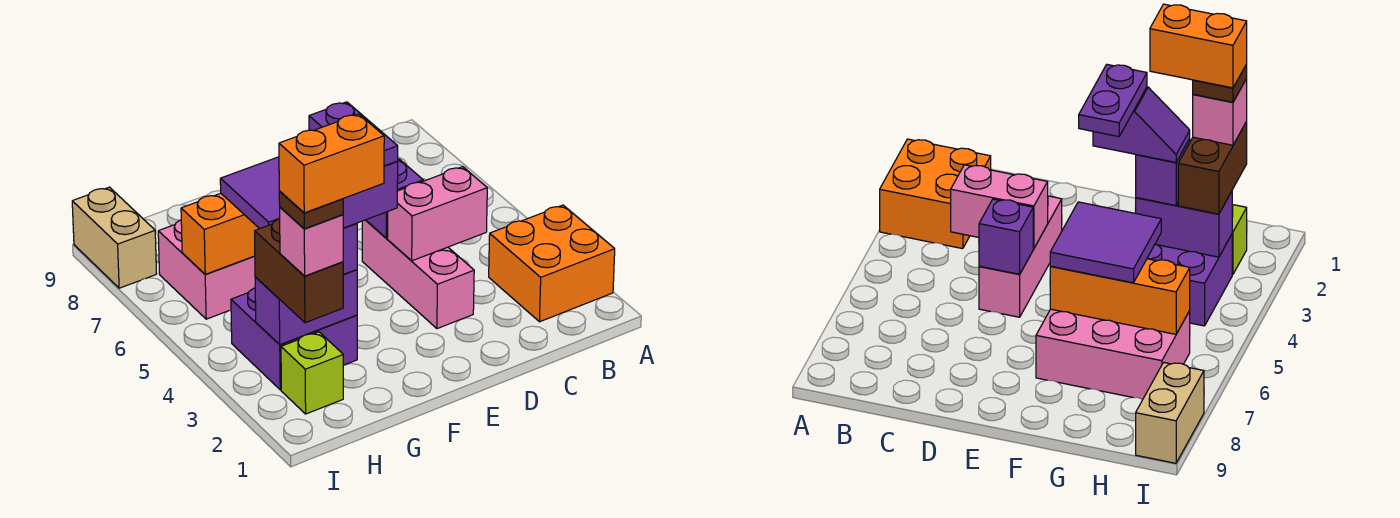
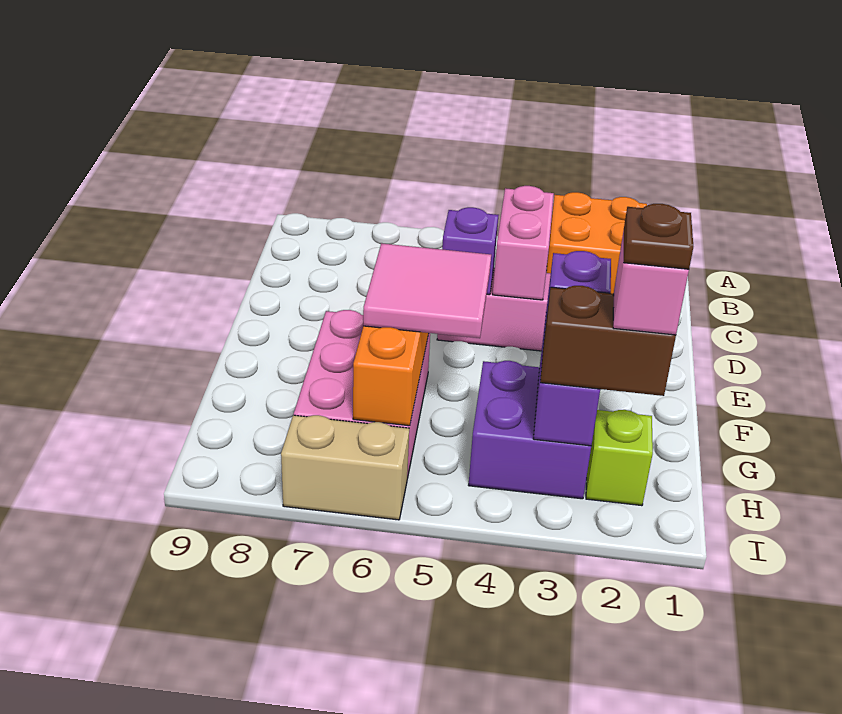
purple slope F3:G3 level 4 top F -> none
purple plate F3:F4 level 5 -> none
purple tile F5:G6 level 3 -> pink tile F5:G6 level 3
orange brick G2:H2 level 6 -> none
tan brick I8:I9 level 1 -> tan brick I6:I7 level 1

